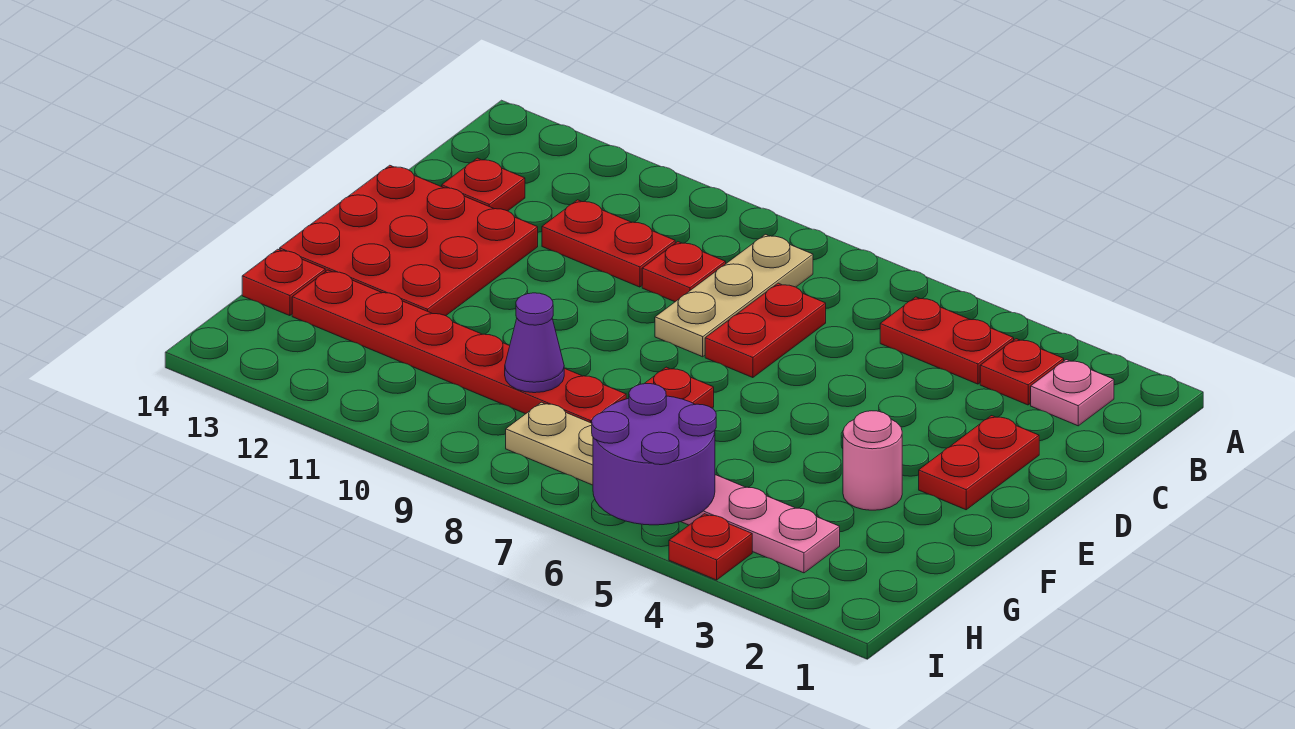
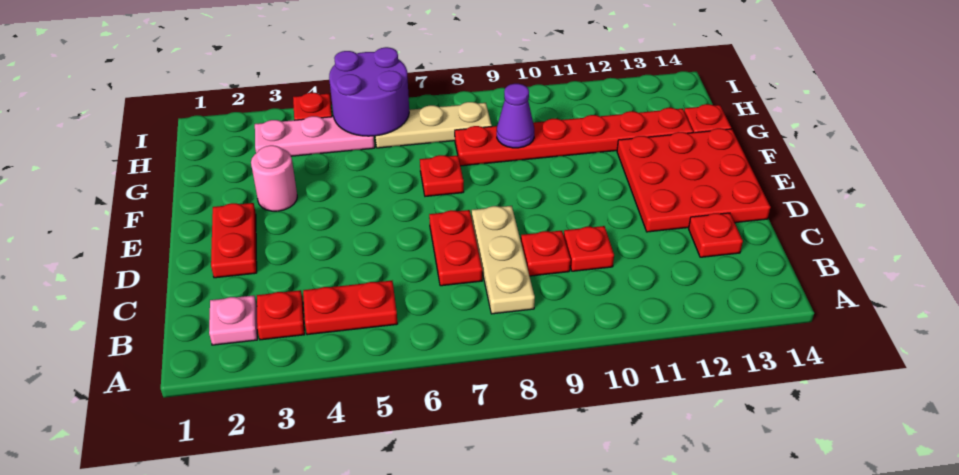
red plate C10:C11 level 1 -> red plate C10 level 1

